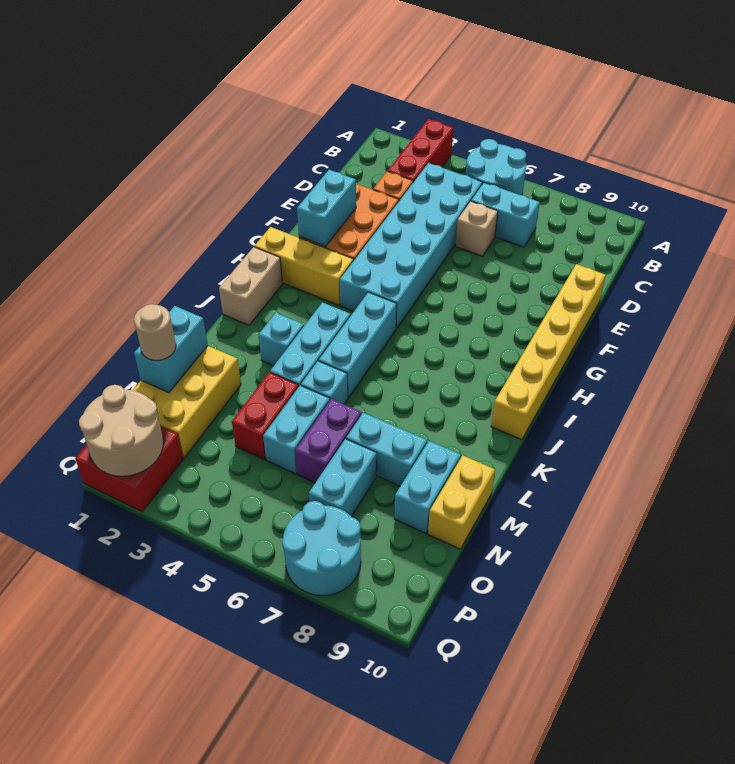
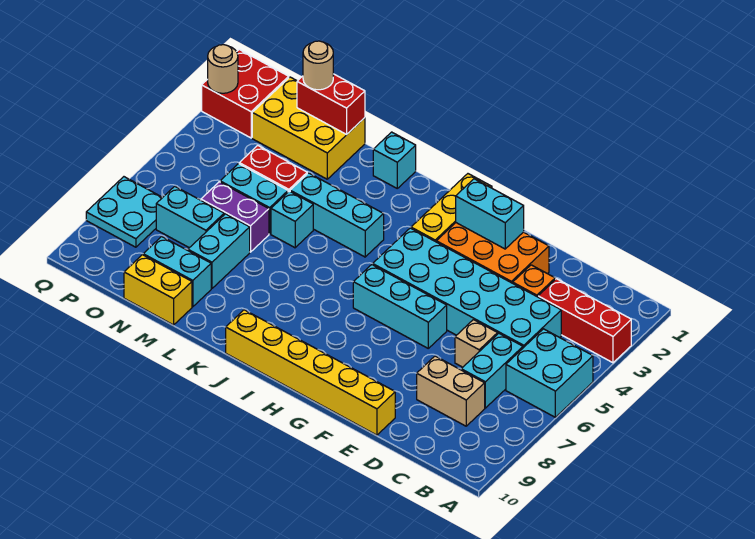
cyan round brick A5:B6 level 1 -> cyan brick A5:B6 level 1
tan brick I1:J1 level 1 -> tan brick C8:D8 level 1
cyan brick I5:K5 level 1 -> cyan brick F6:H6 level 1
cyan brick K3 level 1 -> cyan brick K1 level 1
cyan brick M1:N1 level 2 -> red brick M1:N1 level 2
tan round brick P1:Q2 level 2 -> tan round brick Q2 level 2
cyan round brick P7:Q8 level 1 -> cyan plate P7:Q8 level 1

